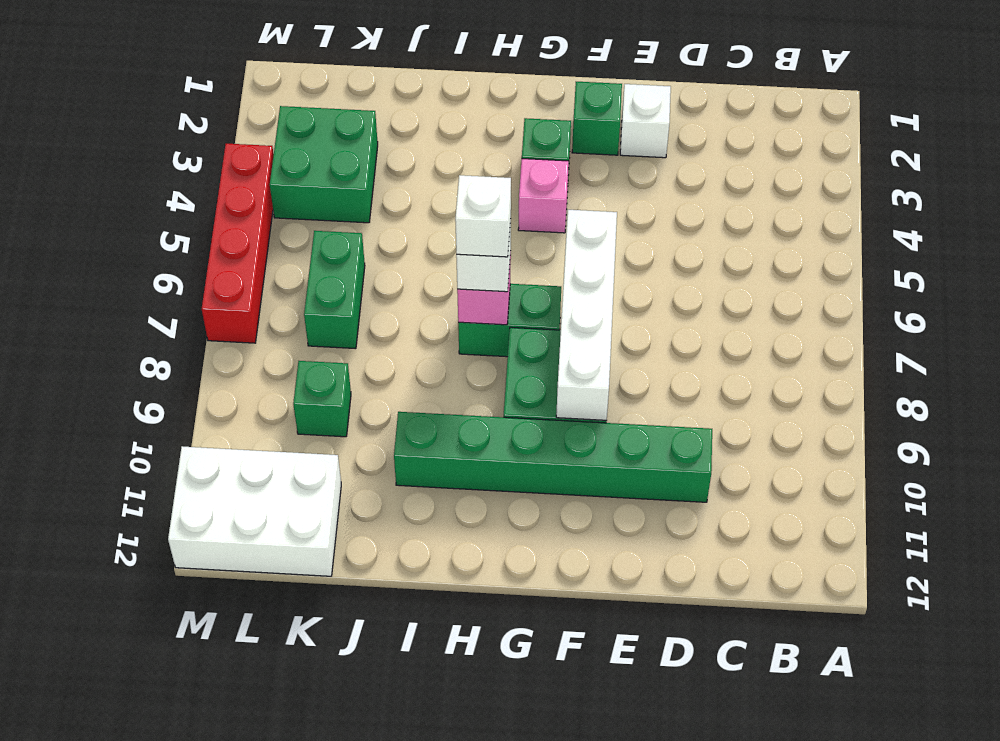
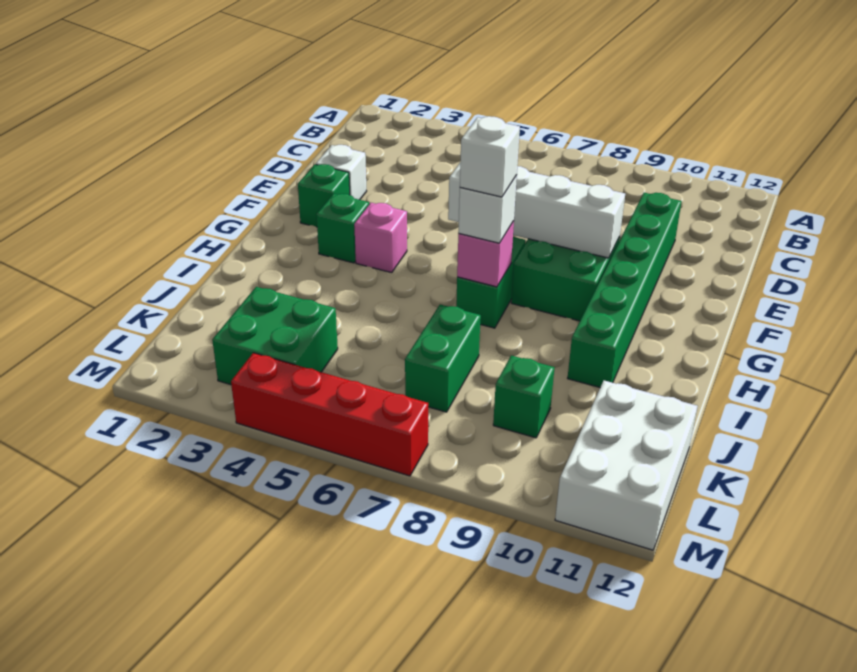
green brick K6:K7 level 1 -> green brick J7:K7 level 1

